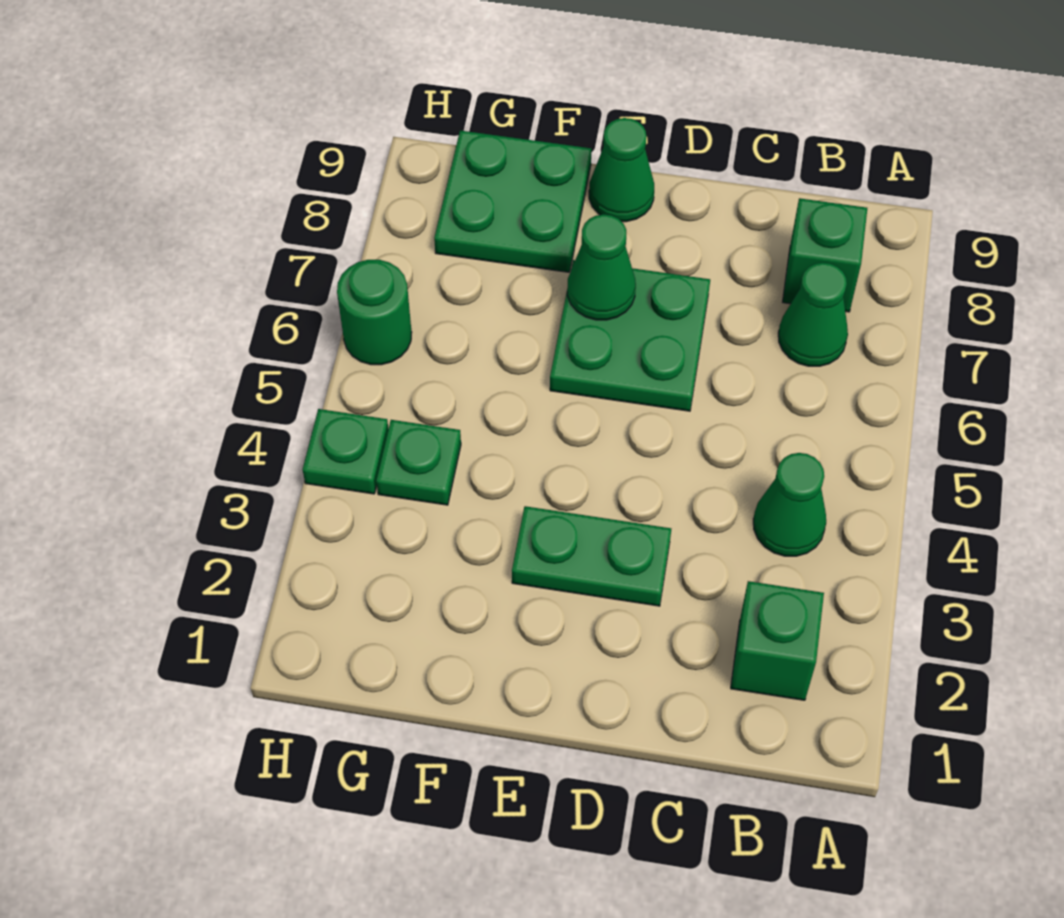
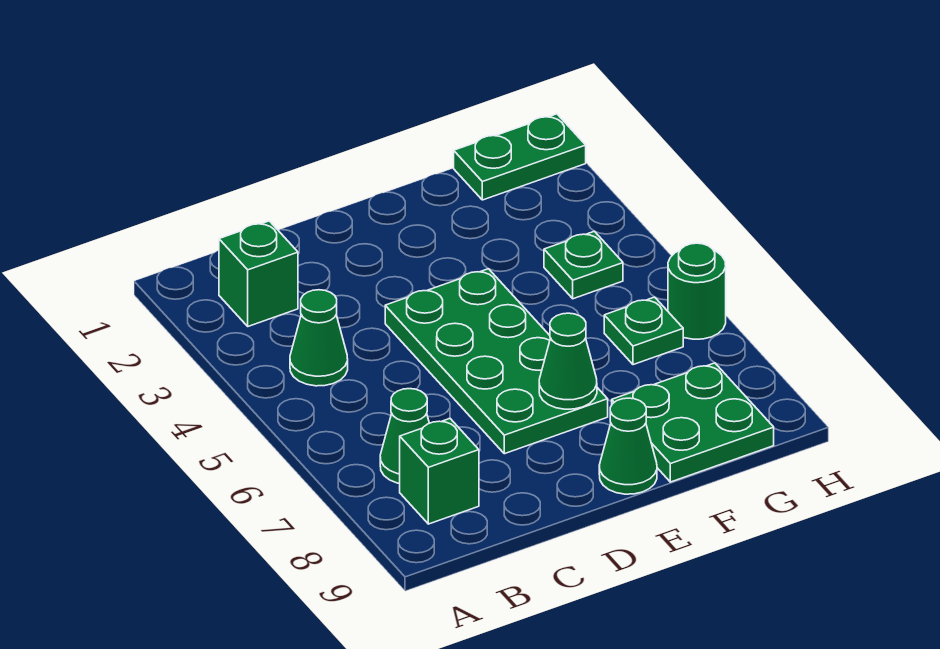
green plate D3:E3 level 1 -> green plate G1:H1 level 1
green plate D6:E7 level 1 -> green plate D4:E7 level 1
green plate H4 level 1 -> green plate G6 level 1

